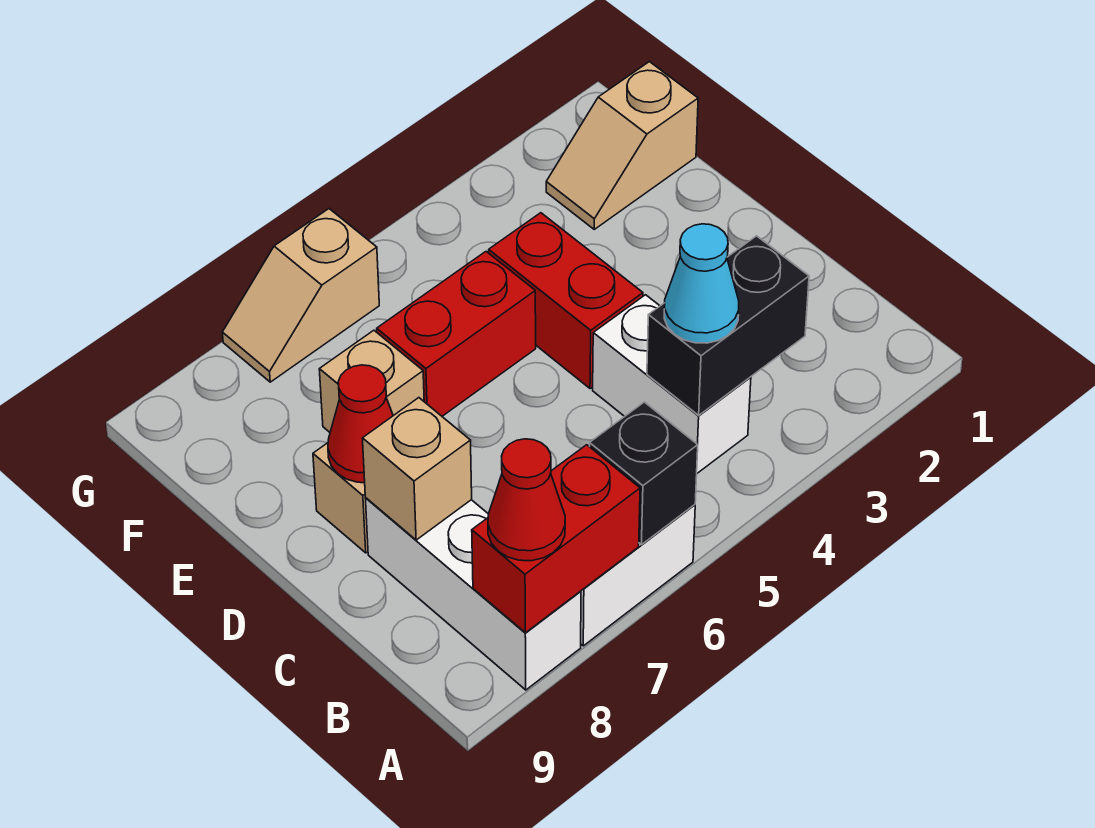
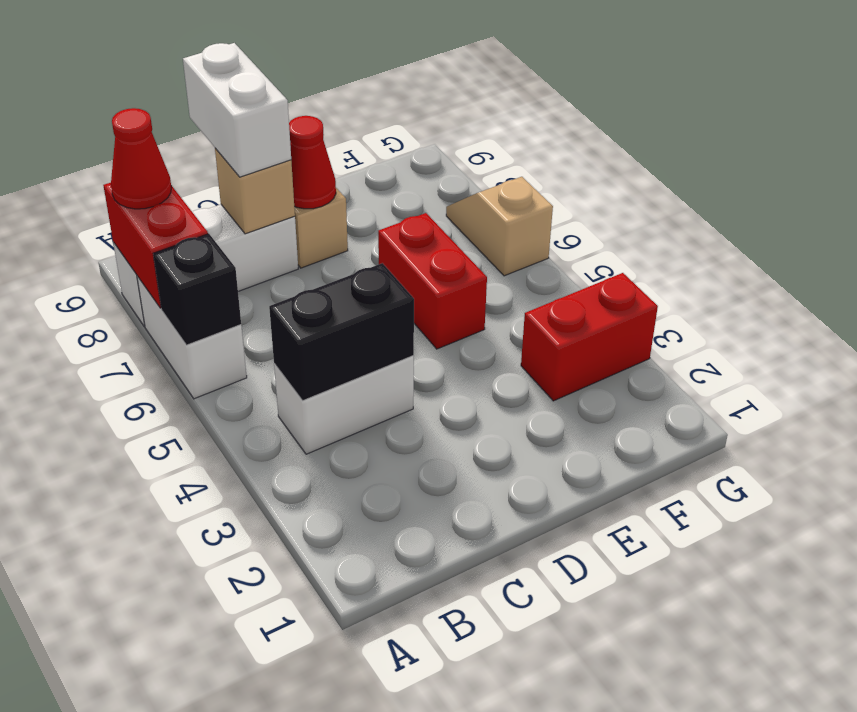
black brick B3:B4 level 2 -> black brick B4:C4 level 2
cyan cone B4 level 3 -> none
none -> white brick C8:C9 level 3
red brick D4:E4 level 1 -> red brick F3:G3 level 1
tan brick E7 level 1 -> none
tan slope F1:F2 level 1 top 1 -> none

